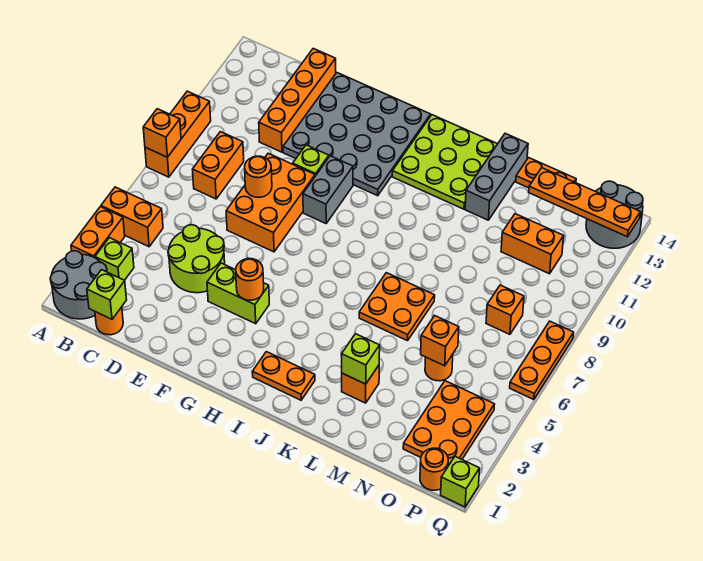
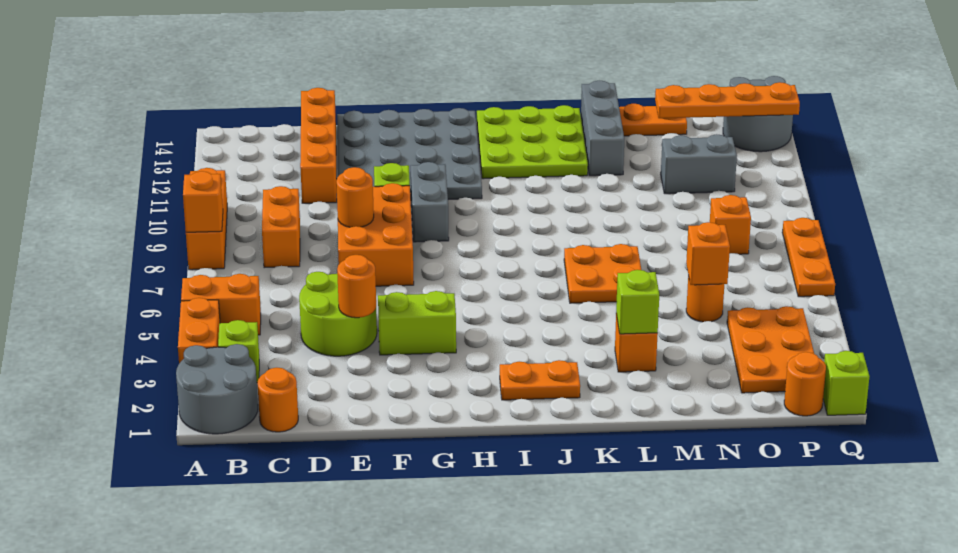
lime brick C1 level 2 -> none
orange round brick G4 level 2 -> orange round brick E4 level 2
orange brick N11:O11 level 1 -> grey brick N11:O11 level 1

